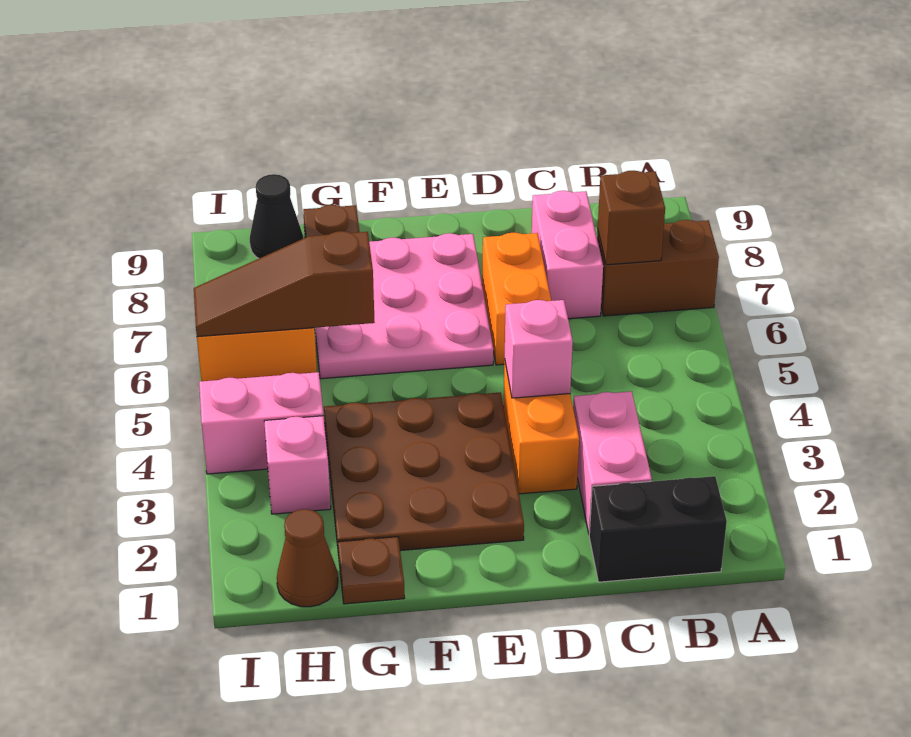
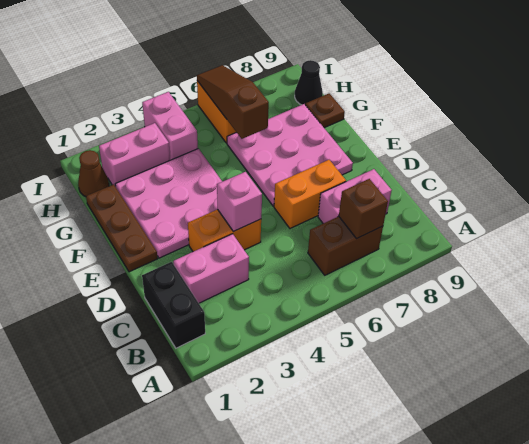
brown brick A7:B7 level 1 -> brown brick B6:B7 level 1
brown plate E2:G4 level 1 -> pink plate E2:G4 level 1
brown plate G1 level 1 -> brown plate E1:G1 level 1
pink brick H3 level 1 -> pink brick H2:H3 level 1

